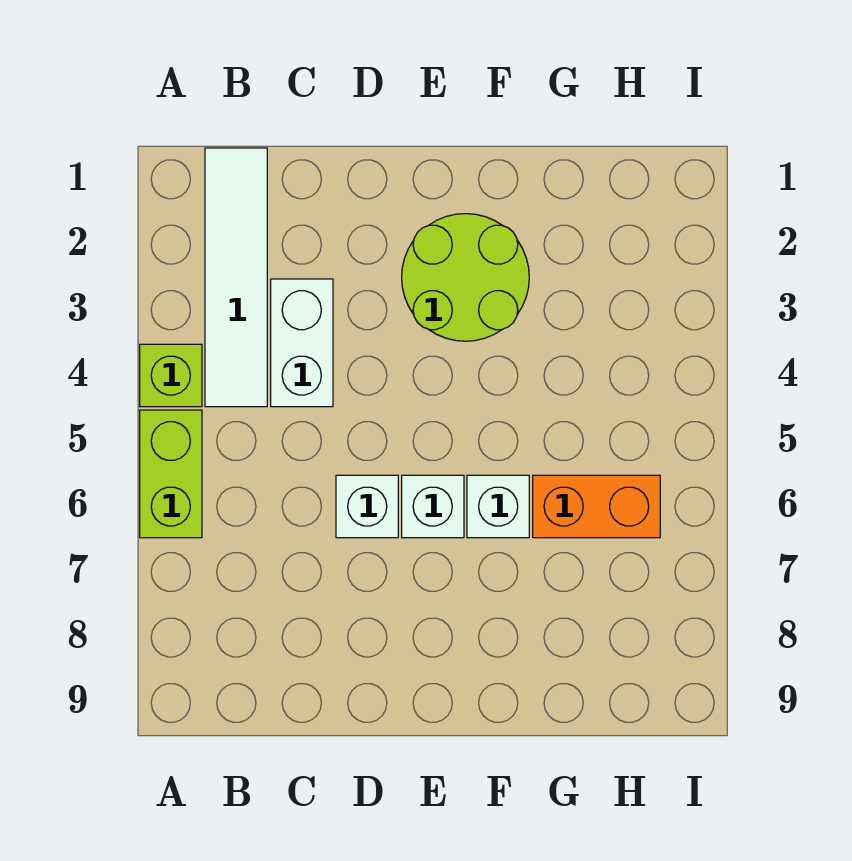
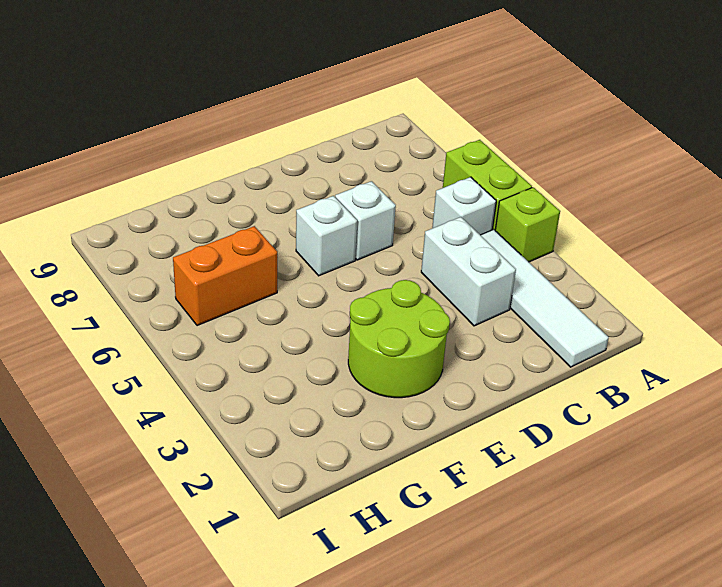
white brick F6 level 1 -> white brick B5 level 1

